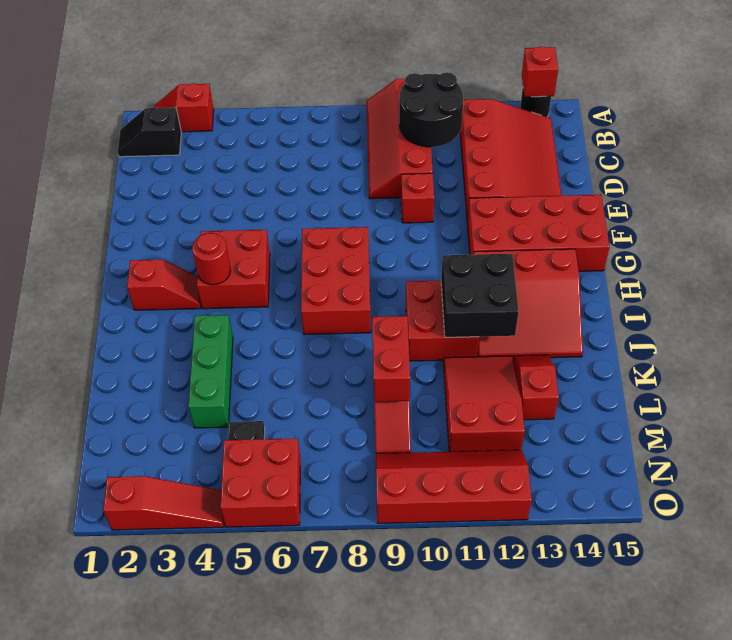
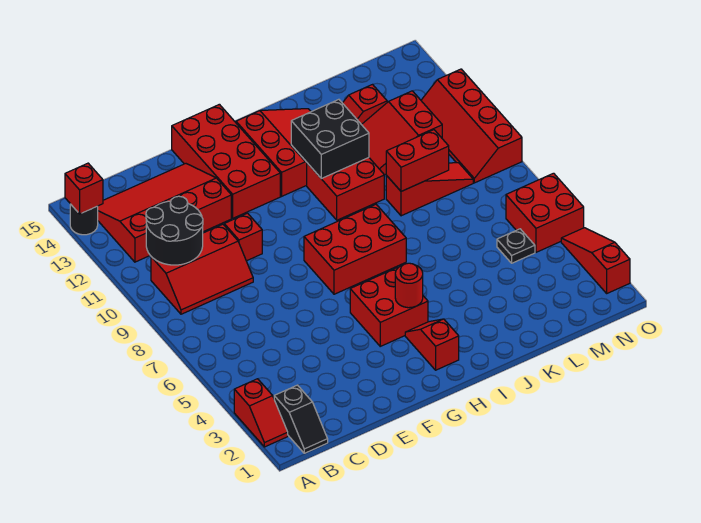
red slope A9:D10 level 1 top 10 -> red slope B9:D10 level 1 top 10
green brick J4:L4 level 1 -> none

